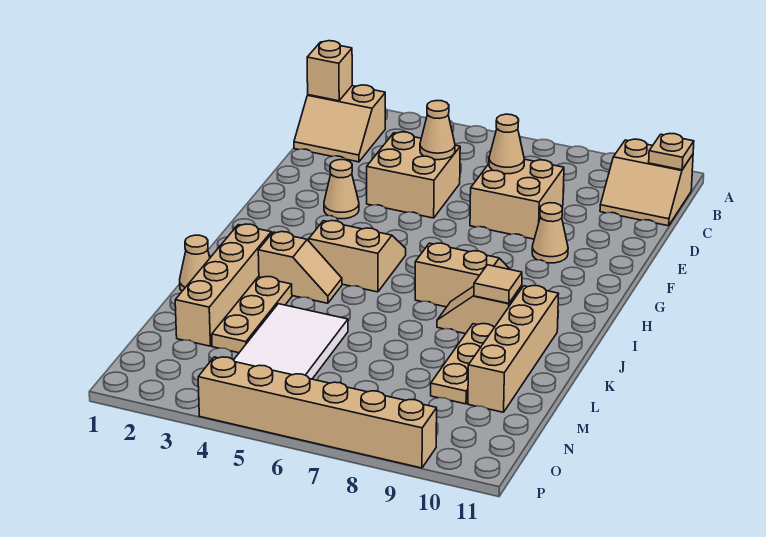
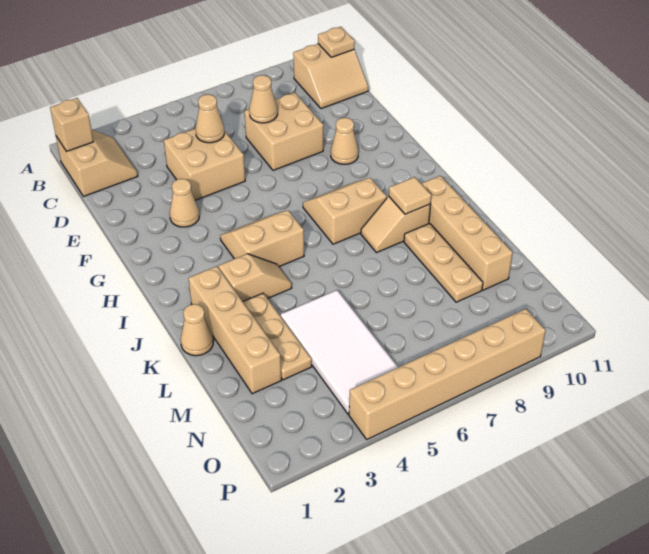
tan slope B1:C2 level 1 top B -> tan slope B1:C2 level 1 top 1

